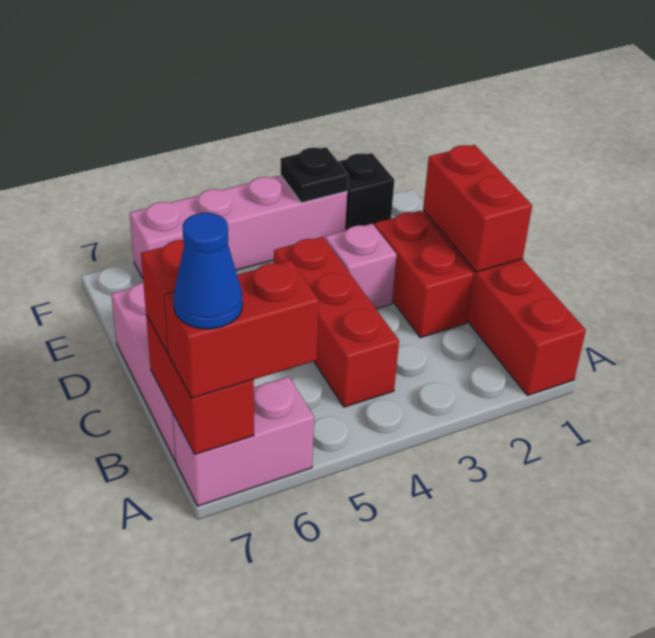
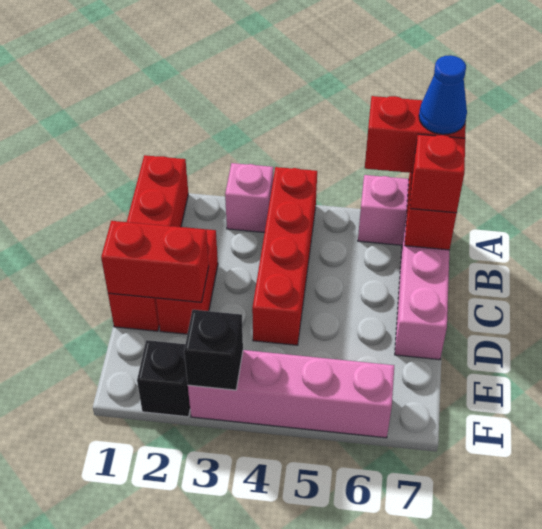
red brick B4:D4 level 1 -> red brick A4:D4 level 1
red brick C1:D1 level 2 -> red brick D1:D2 level 2
pink brick D3 level 1 -> pink brick A3 level 1
black plate F3 level 2 -> black brick F3 level 2

